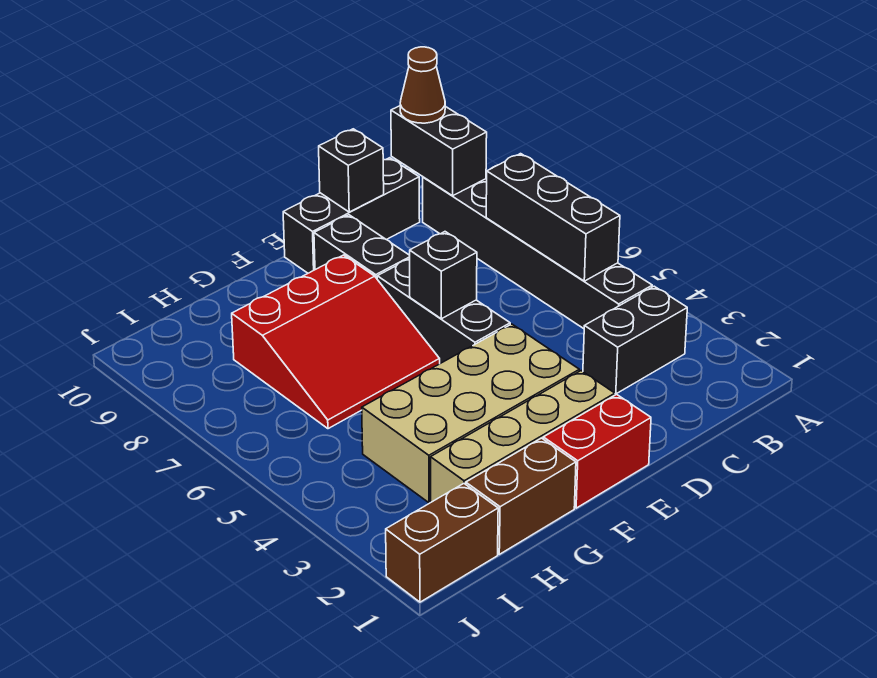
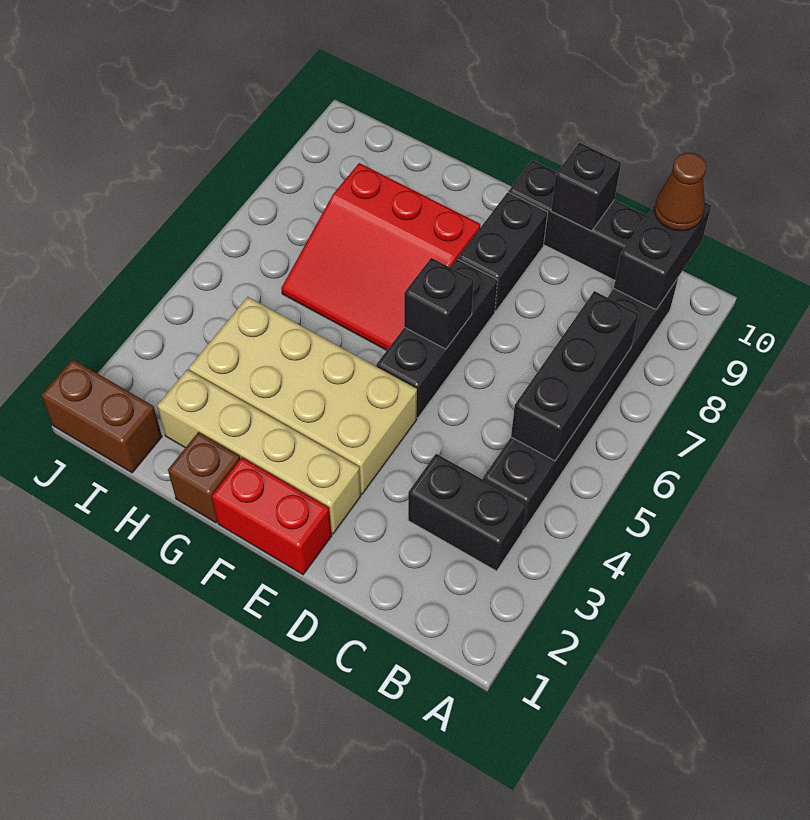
brown brick G1:H1 level 1 -> brown brick G1 level 1

